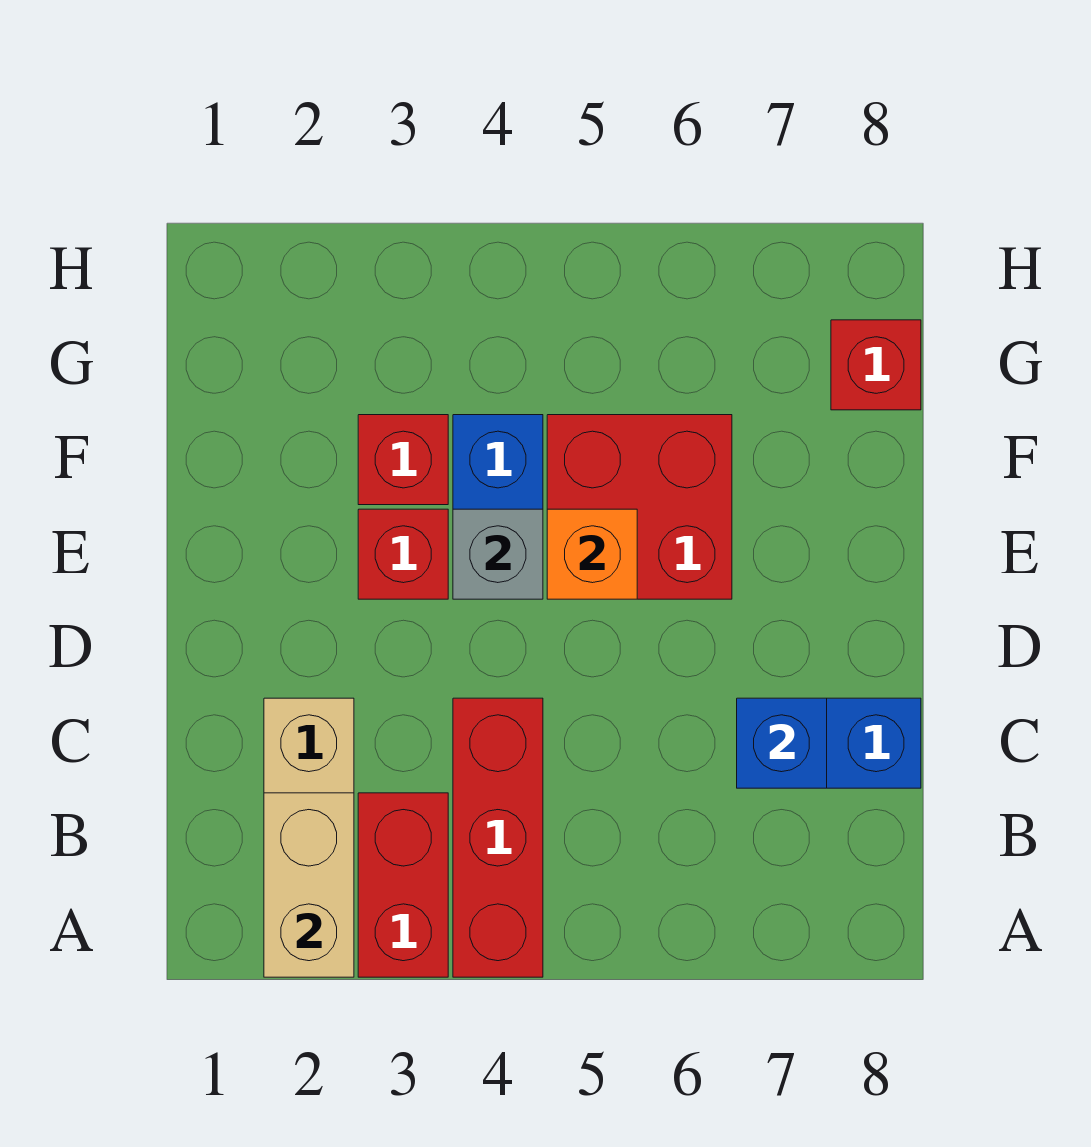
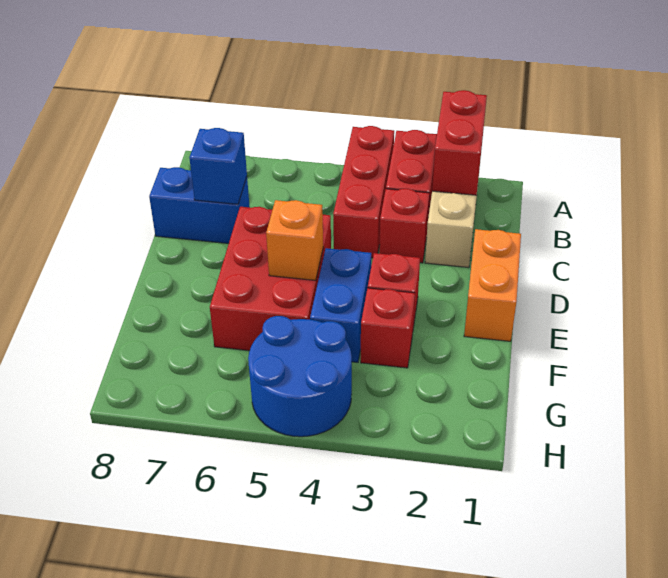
tan brick A2:B2 level 2 -> red brick A2:B2 level 2
none -> orange brick D1:E1 level 1
grey brick E4 level 2 -> none
red brick E5:F6 level 1 -> red brick D5:F6 level 1
none -> blue round brick G4:H5 level 1
red brick G8 level 1 -> red brick C3 level 1

